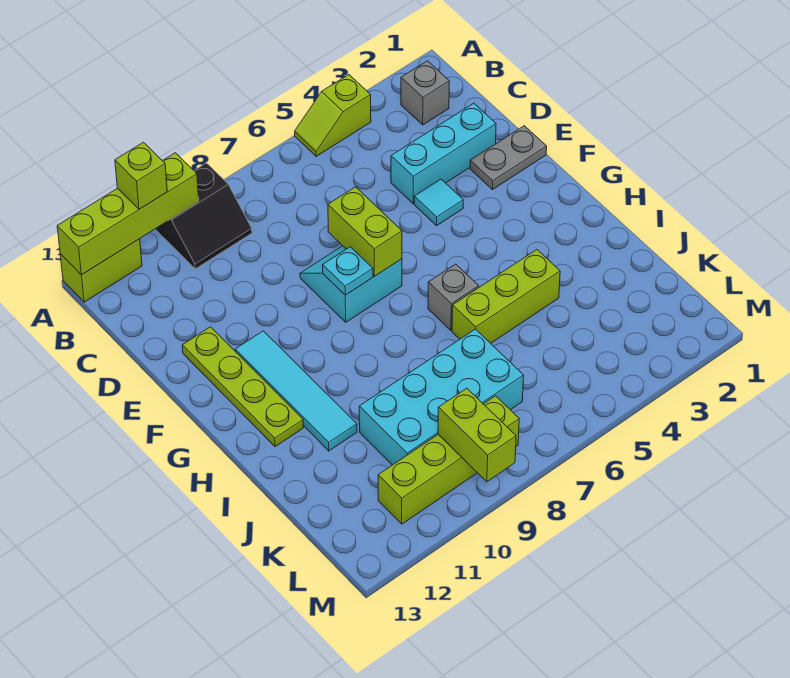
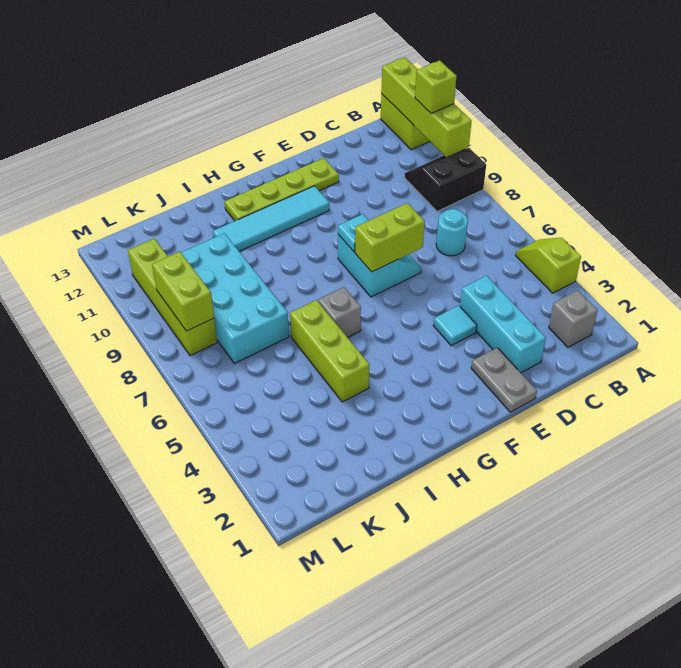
black slope A9:B10 level 1 top A -> black slope A9:B10 level 1 top 9
none -> cyan round brick C7 level 1
lime brick L9:M9 level 2 -> lime brick L8:L9 level 2

